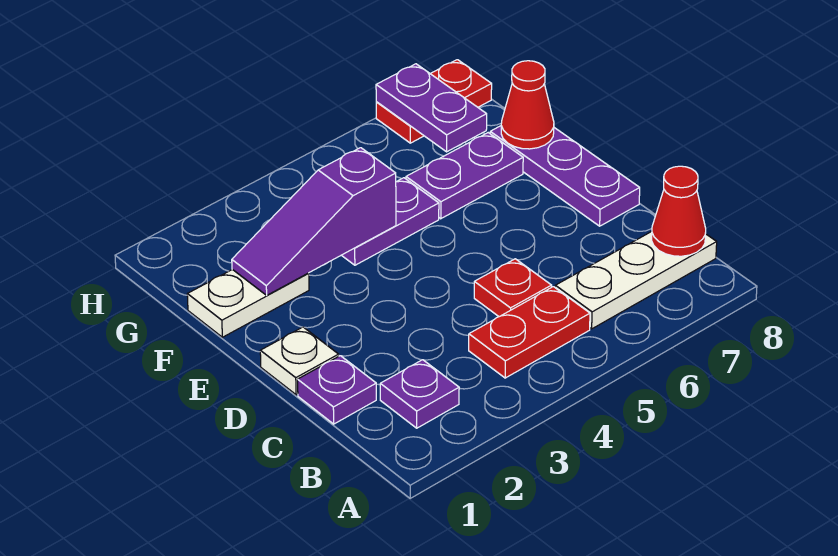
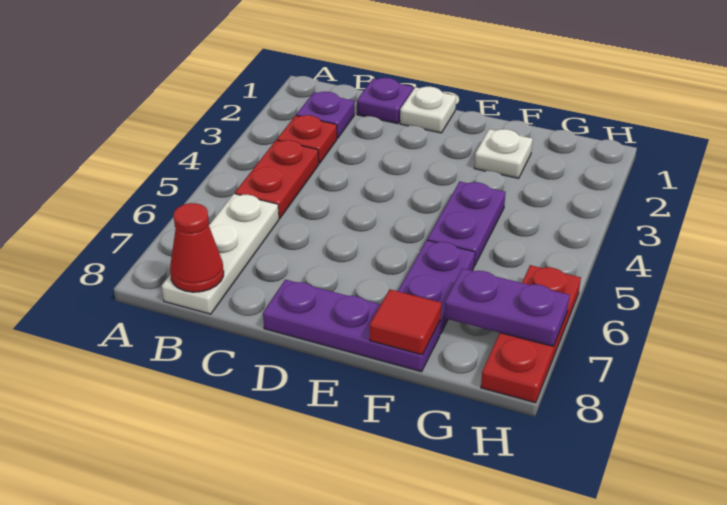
red plate C5 level 1 -> red plate B3 level 1
white plate F1:F2 level 1 -> white plate F2 level 1
purple slope F2:F4 level 2 top 4 -> none
red cone F8 level 2 -> red tile F8 level 2
red plate H7:H8 level 1 -> red plate H6:H8 level 1

